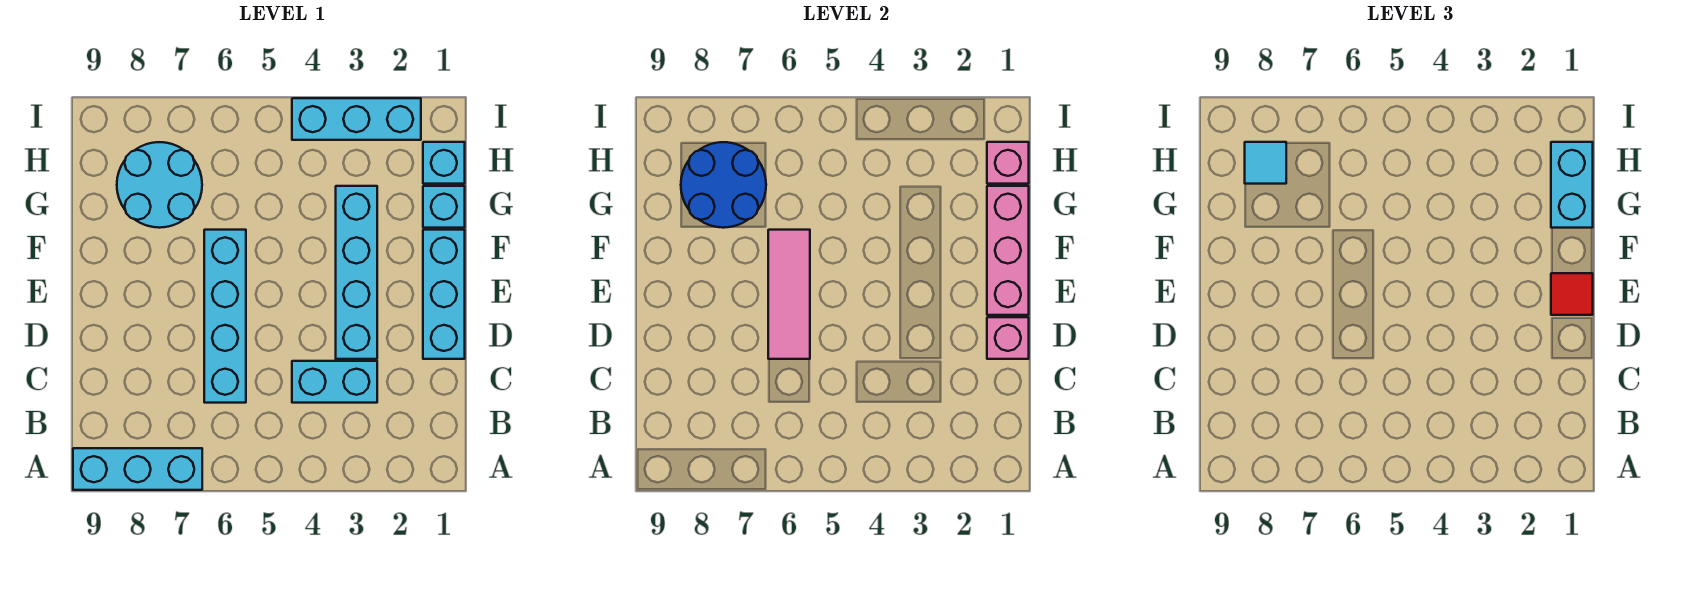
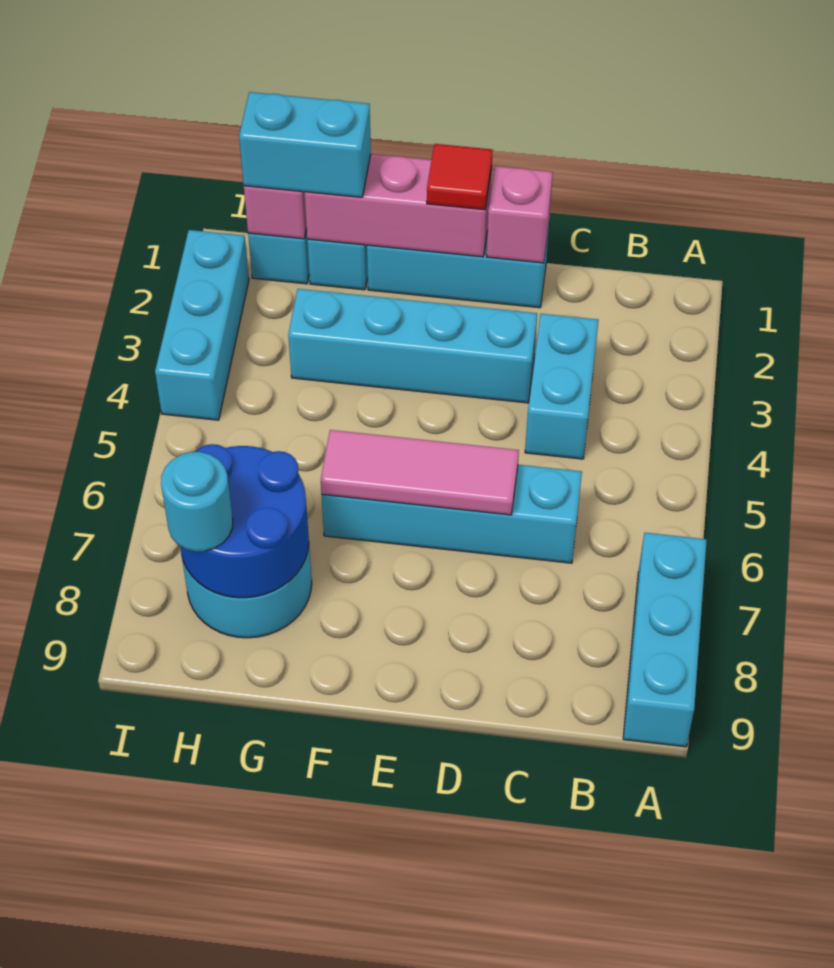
cyan tile H8 level 3 -> cyan round brick H8 level 3

